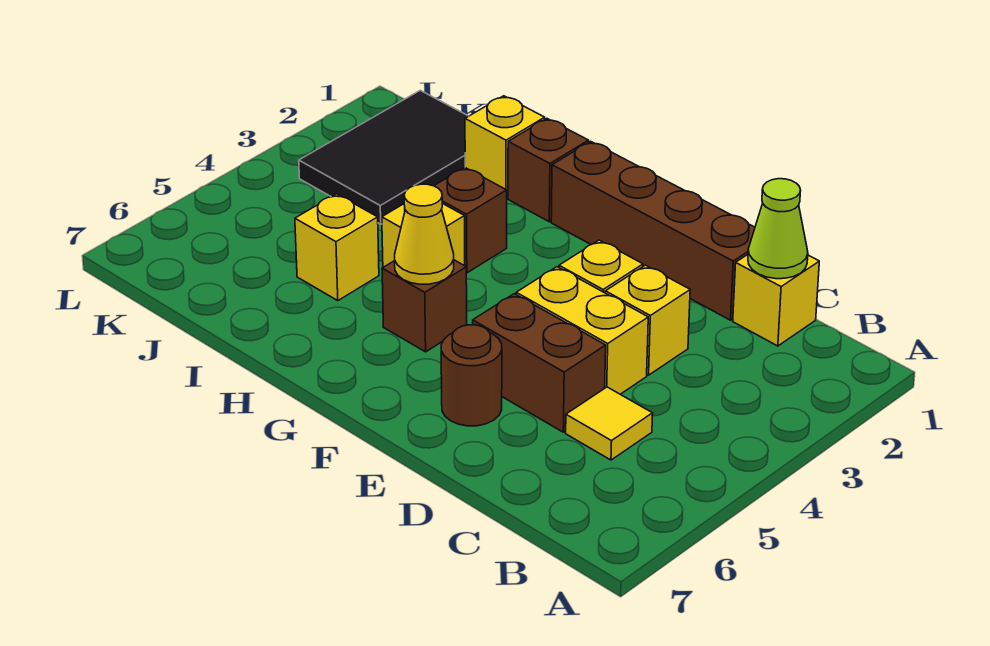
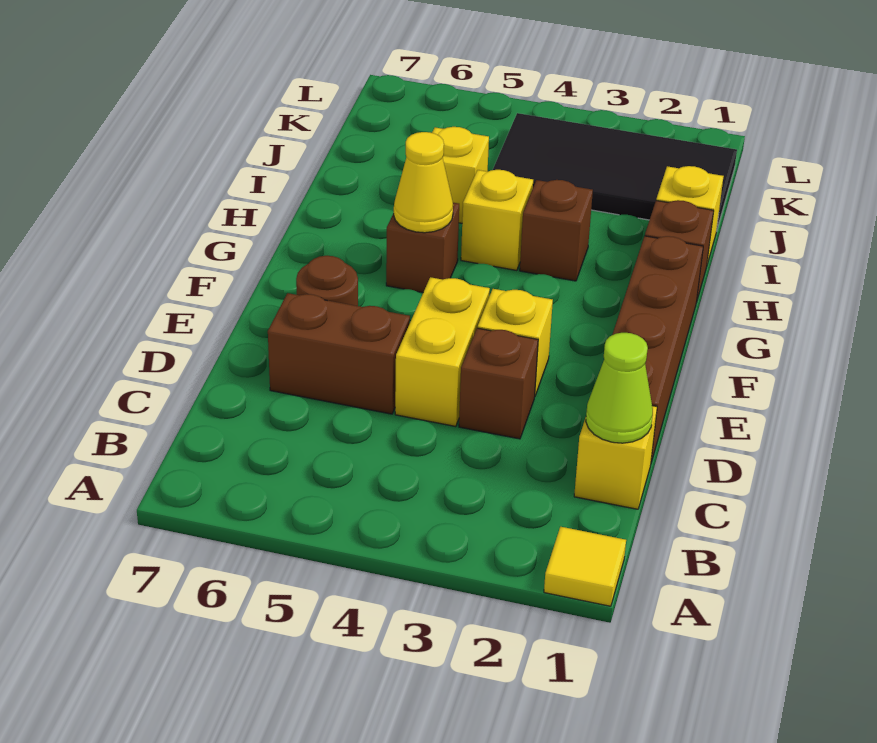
yellow tile C5 level 1 -> yellow tile A1 level 1
yellow brick D3 level 1 -> brown brick D3 level 1
brown brick D5:E5 level 1 -> brown brick D5:D6 level 1
black tile J1:K3 level 1 -> black tile J1:K4 level 1

